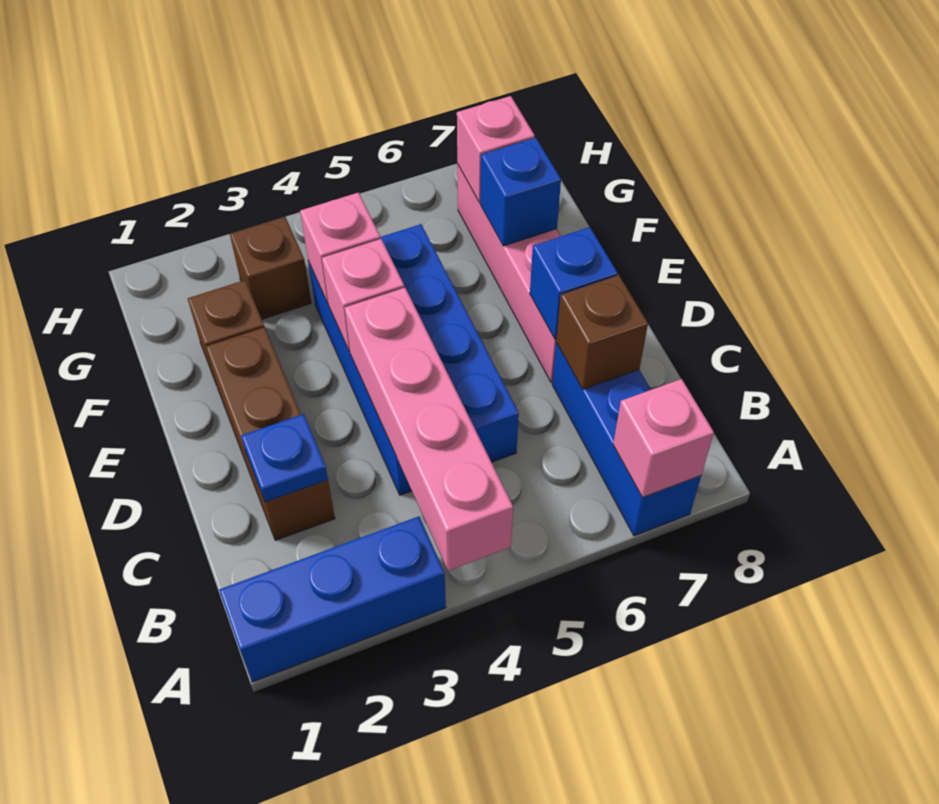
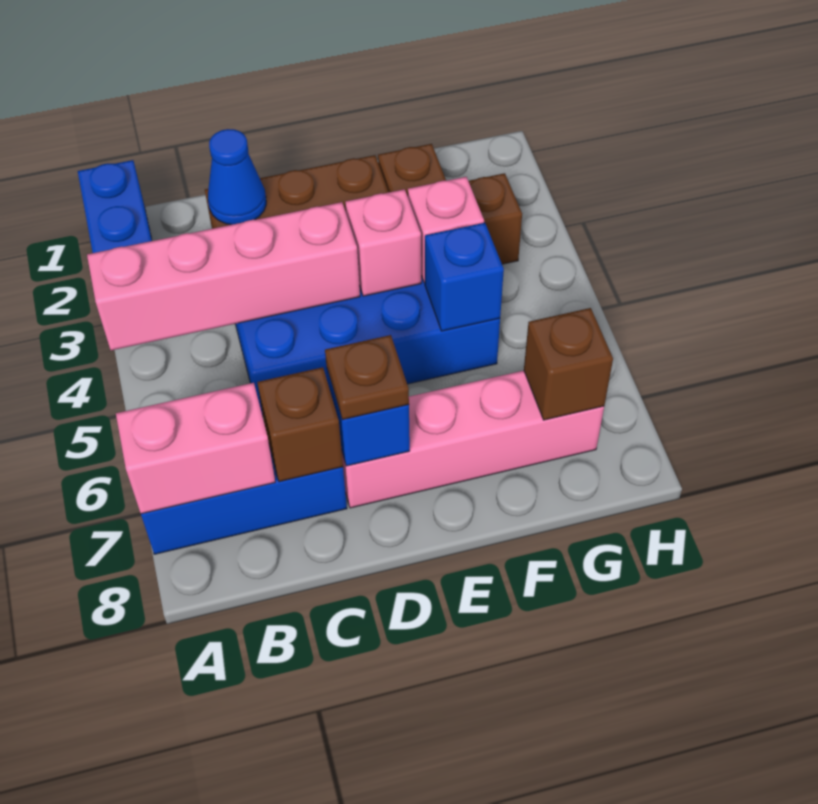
pink brick A7 level 2 -> pink brick A7:B7 level 2
blue plate C2 level 2 -> blue cone C2 level 2
none -> brown plate D7 level 3
blue brick F7 level 2 -> blue brick F5 level 2
pink brick G7 level 2 -> brown brick G7 level 2

